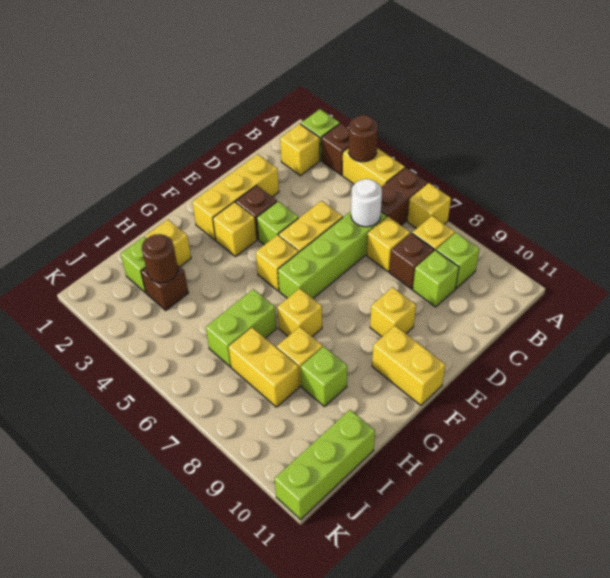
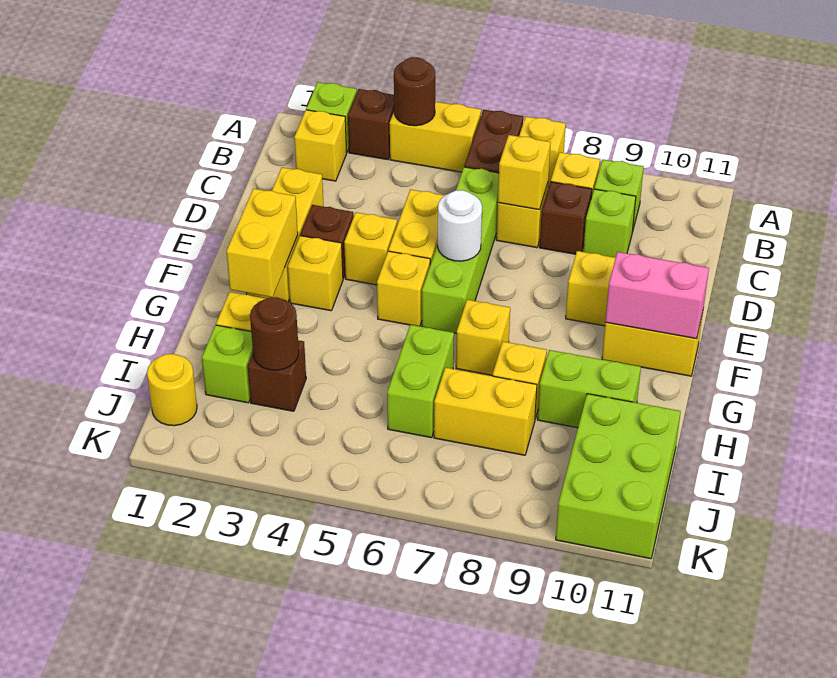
white round brick C6 level 2 -> white round brick E6 level 2
none -> yellow brick C7 level 2
lime brick E4 level 1 -> yellow brick E4 level 1
none -> yellow brick F2:G2 level 2
none -> pink brick F10:F11 level 2
lime brick H9 level 1 -> lime brick H9:H10 level 1
lime brick I11:K11 level 1 -> lime brick I10:K11 level 1
none -> yellow round brick J1 level 1

